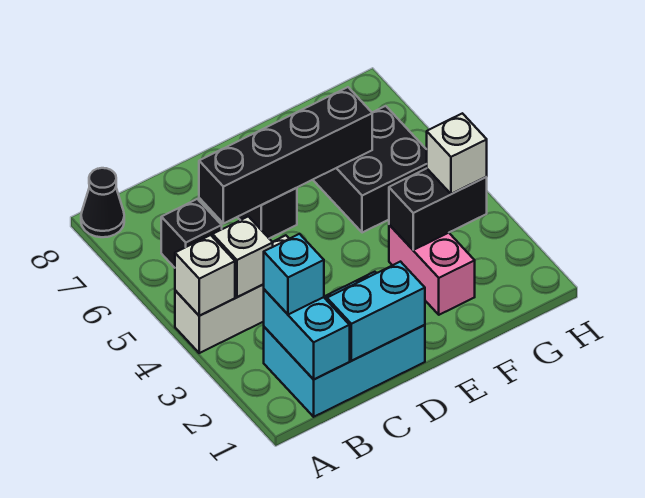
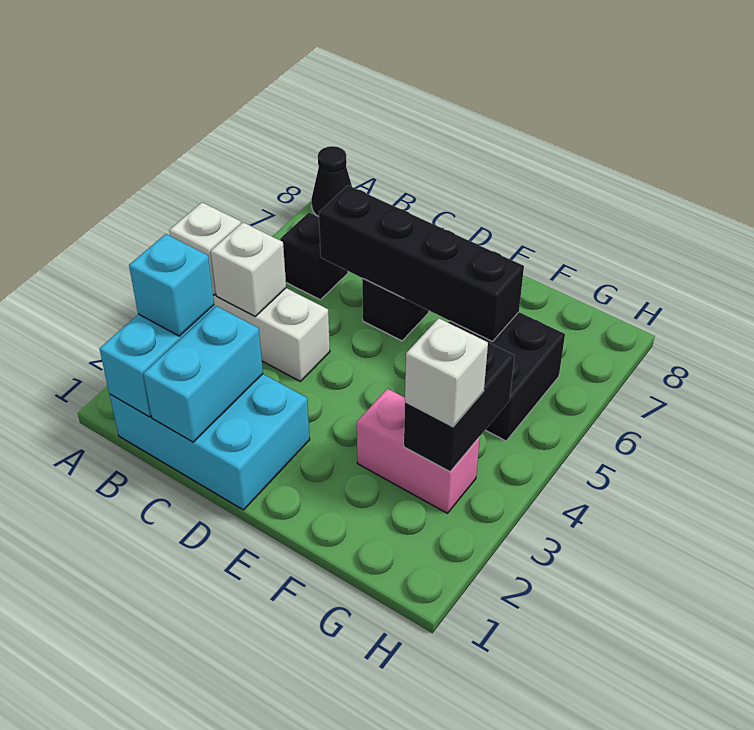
cyan brick C1:D1 level 2 -> cyan brick C1:C2 level 2
pink brick F2:F3 level 1 -> pink brick F3:G3 level 1
black brick F3:G3 level 2 -> black brick G3:G4 level 2

